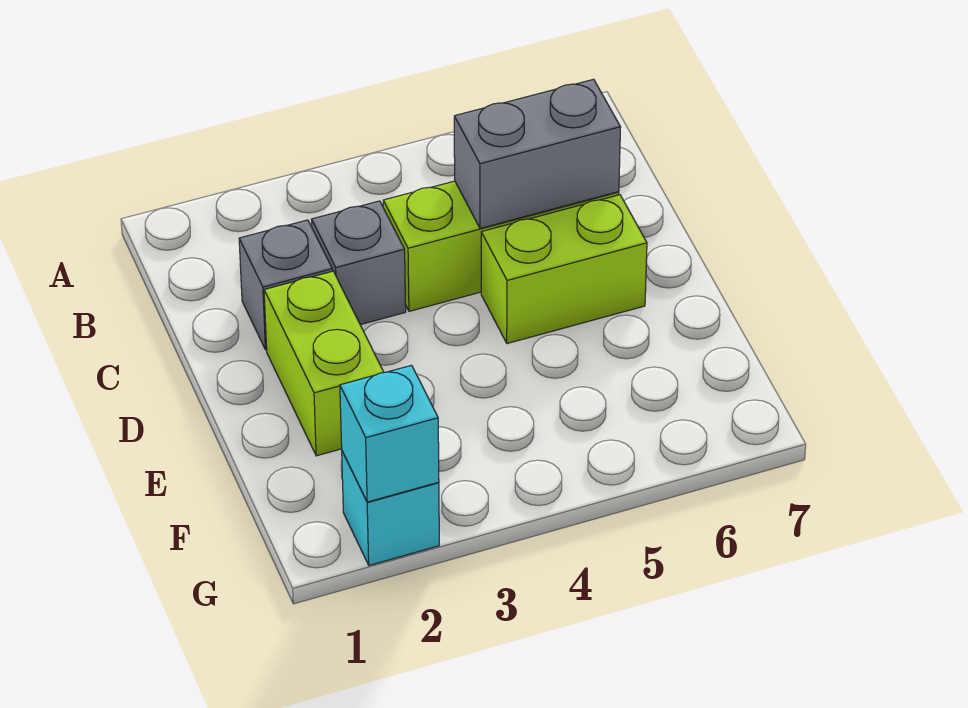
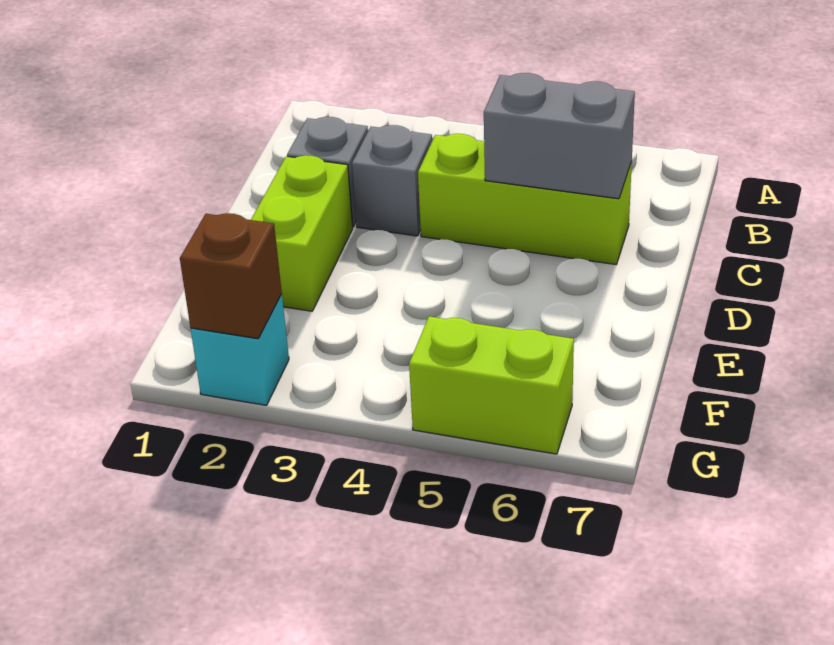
lime brick D5:D6 level 1 -> lime brick G5:G6 level 1
cyan brick G2 level 2 -> brown brick G2 level 2

